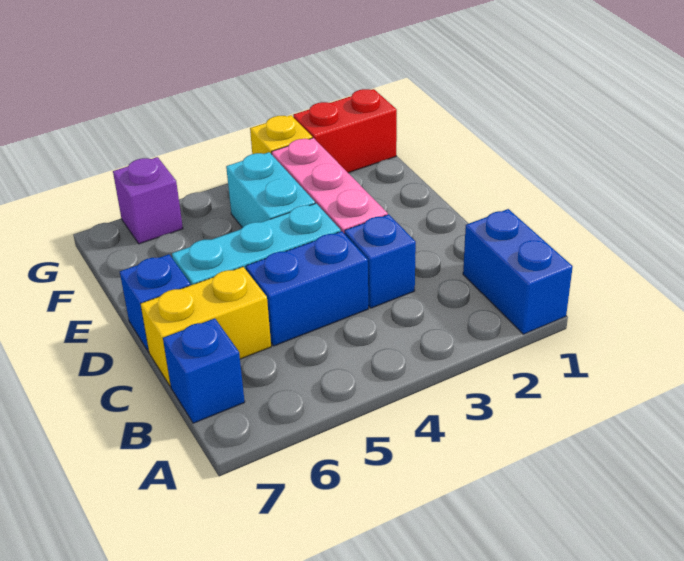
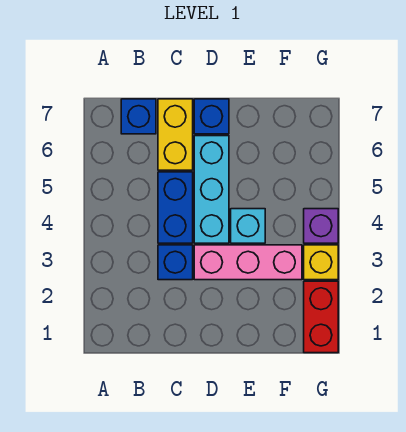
blue brick A1:B1 level 1 -> none
cyan brick E4:F4 level 1 -> cyan brick E4 level 1
purple brick G6 level 1 -> purple brick G4 level 1

